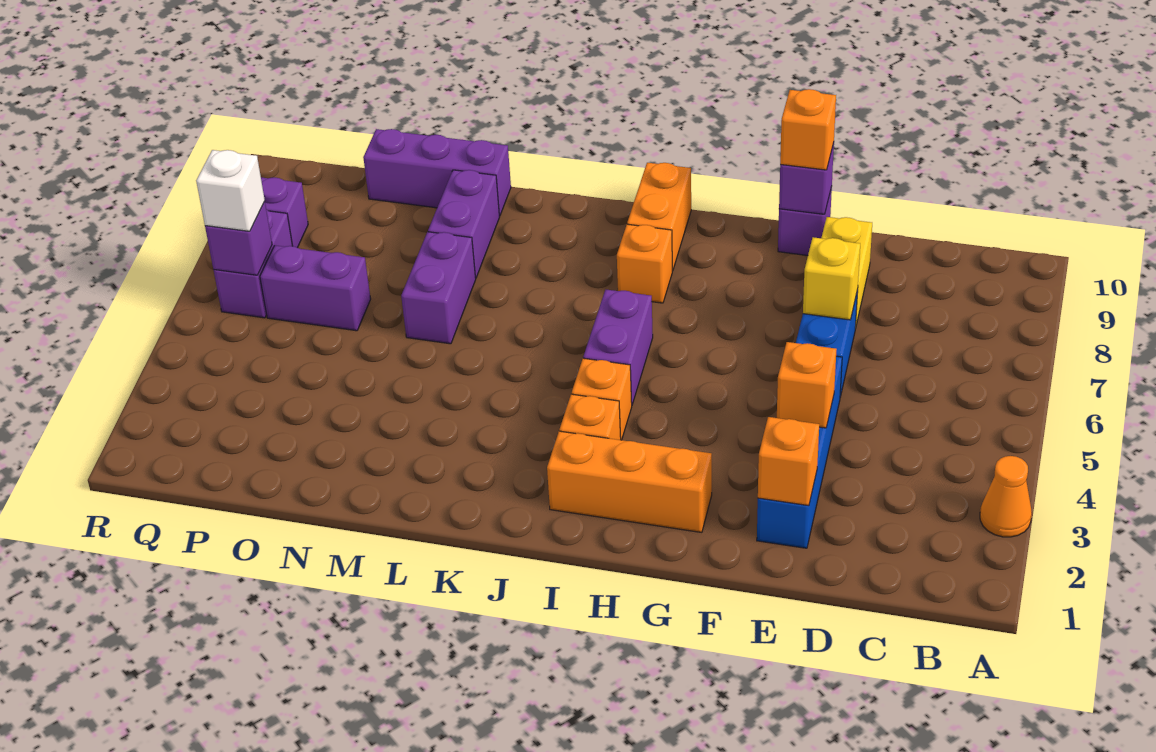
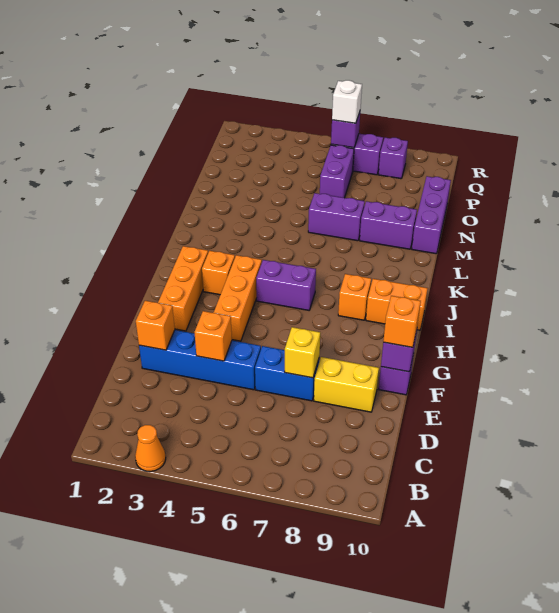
orange brick I4 level 1 -> orange brick G4:I4 level 1

